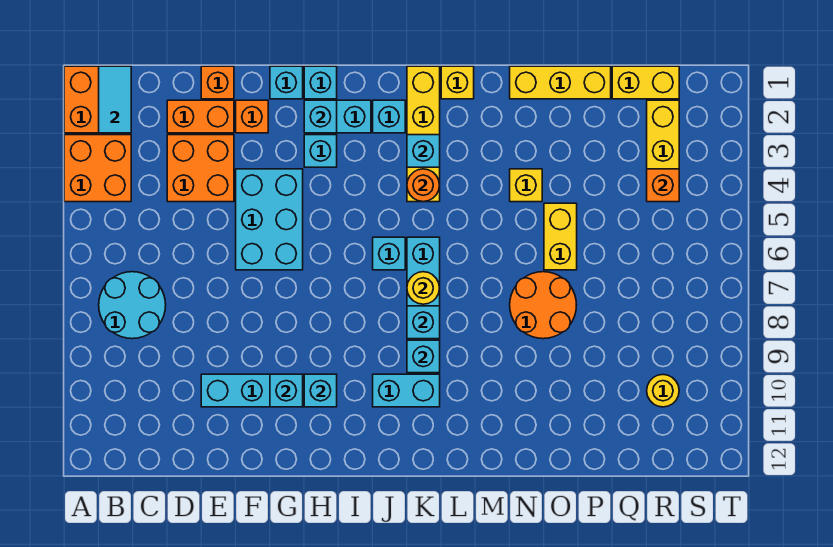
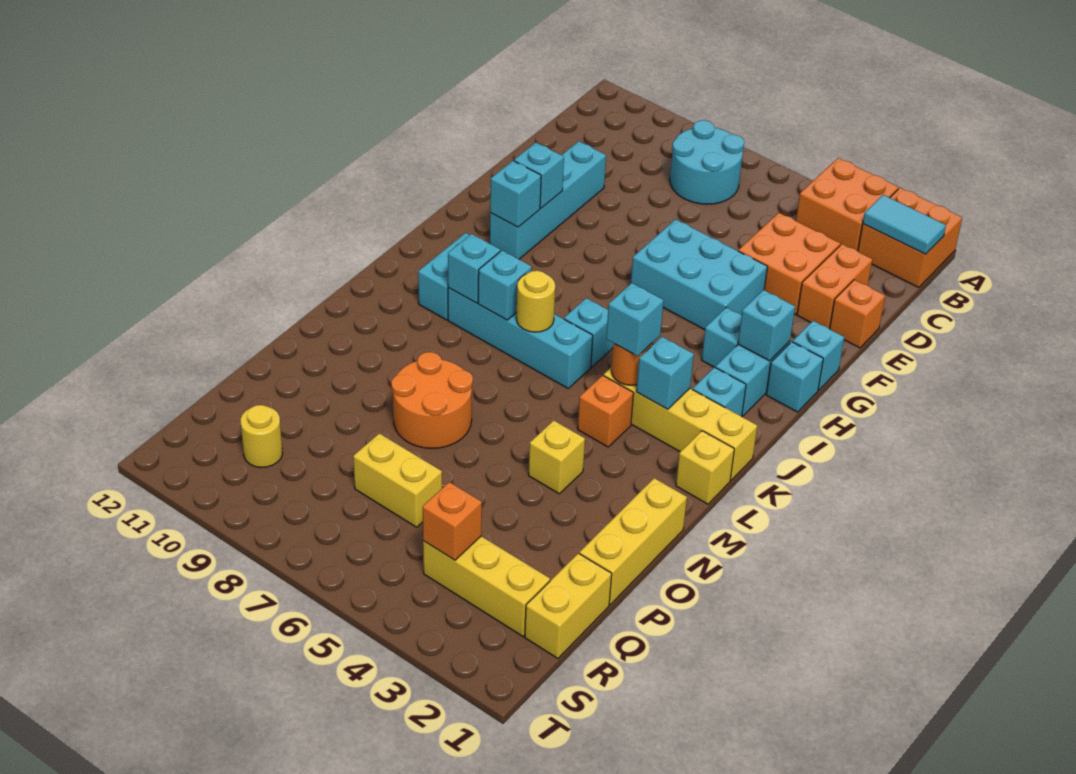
orange brick F2 level 1 -> orange brick L4 level 1
none -> cyan brick K4 level 3
yellow brick O5:O6 level 1 -> yellow brick Q6:Q7 level 1

